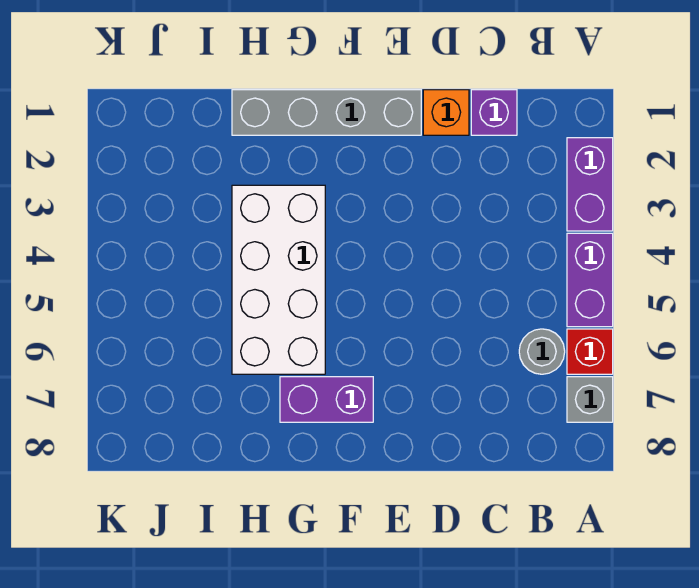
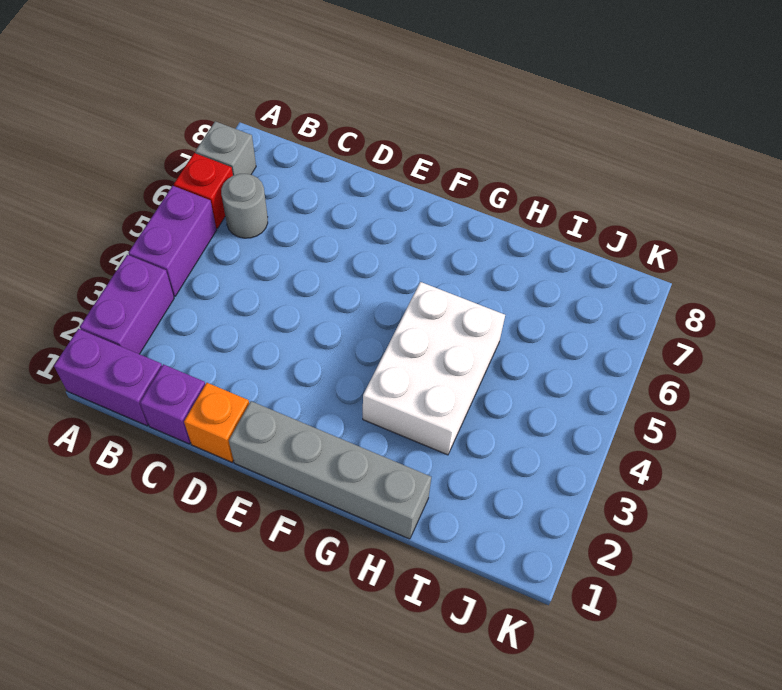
purple brick F7:G7 level 1 -> purple brick A1:B1 level 1
white brick G3:H6 level 1 -> white brick G3:H5 level 1

